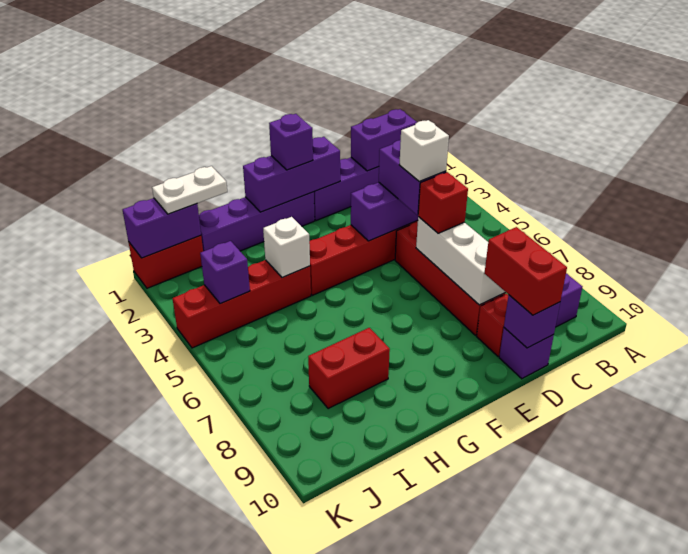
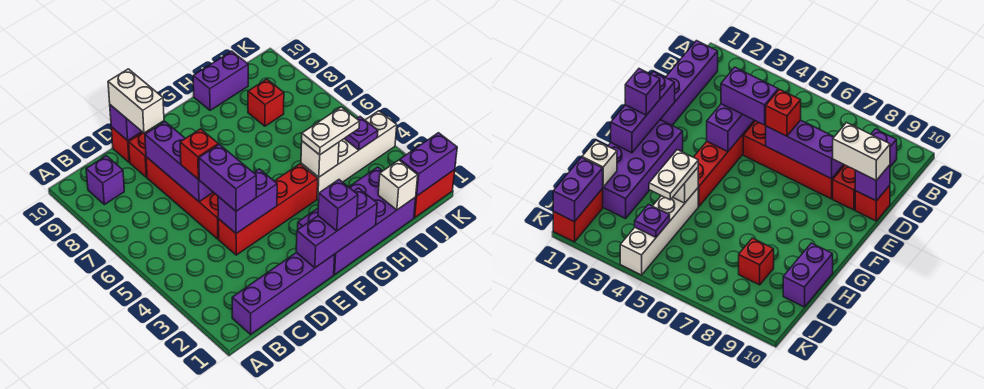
purple brick B1:C1 level 2 -> purple brick H10:I10 level 1
white brick D5 level 4 -> white brick I1 level 2
white brick D6:D8 level 2 -> purple brick D6:D8 level 2
red brick D9:D10 level 3 -> white brick D9:D10 level 3
purple brick D10 level 1 -> red brick D10 level 1
purple brick F1:I1 level 1 -> purple brick F1:I2 level 1
red brick H4:K4 level 1 -> white brick H4:K4 level 1
red brick H8:I8 level 1 -> red brick I8 level 1
white plate I1:J1 level 3 -> white plate H4:I4 level 3
purple brick J4 level 2 -> purple plate J4 level 2

